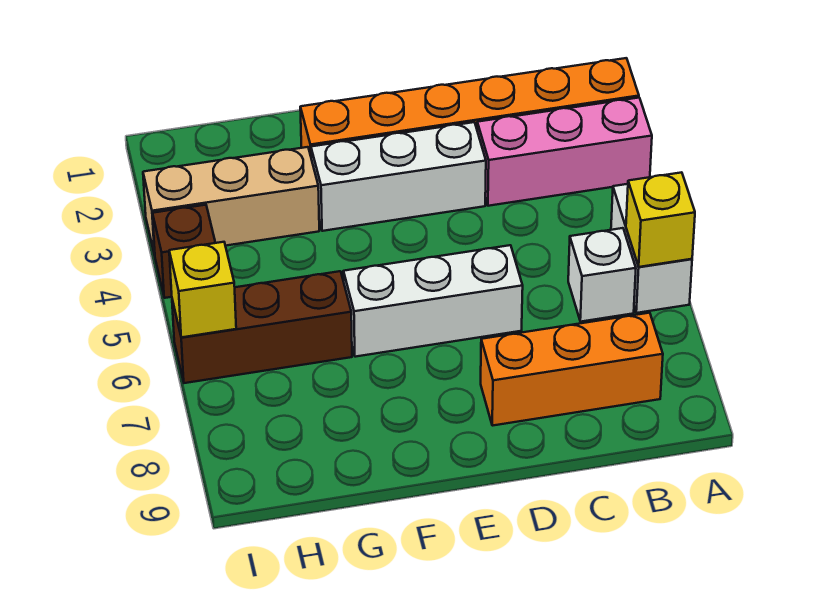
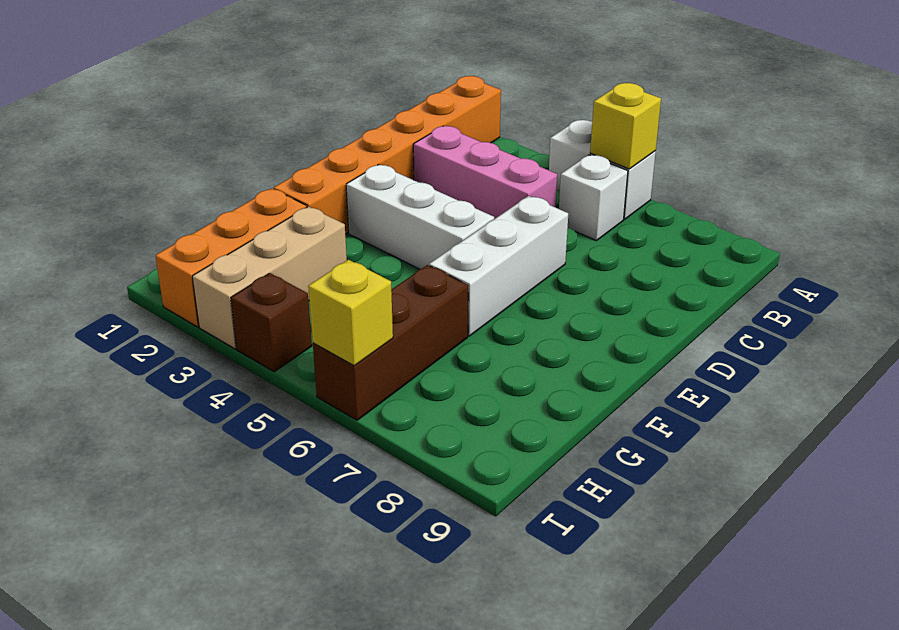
pink brick A3:C3 level 1 -> pink brick C3:C5 level 1
orange brick B8:D8 level 1 -> orange brick G2:I2 level 1
white brick D3:F3 level 1 -> white brick E3:E5 level 1

